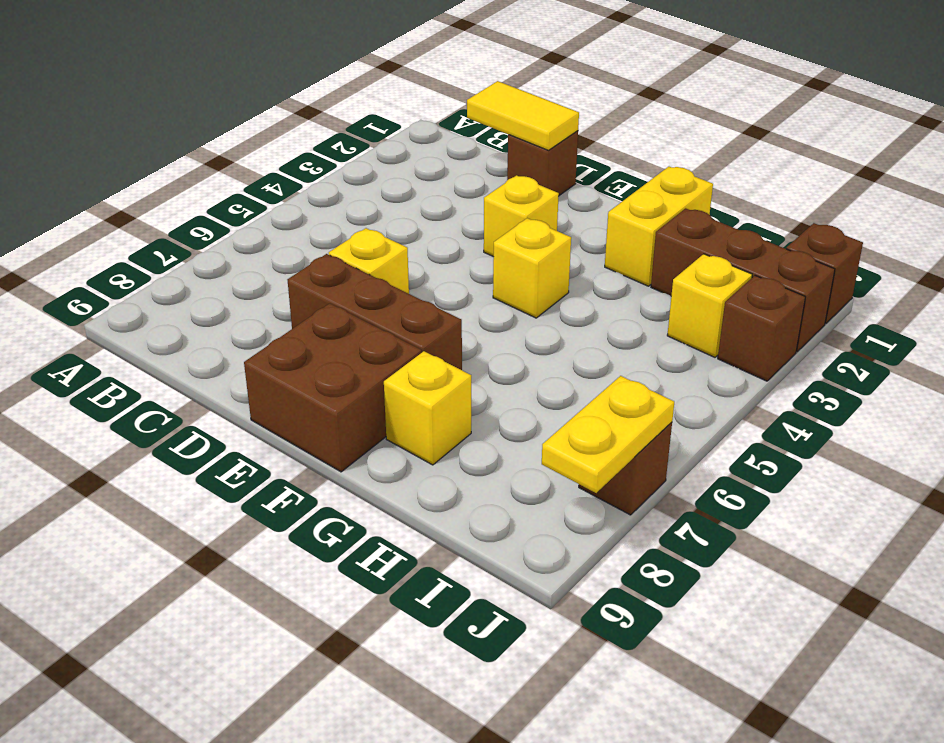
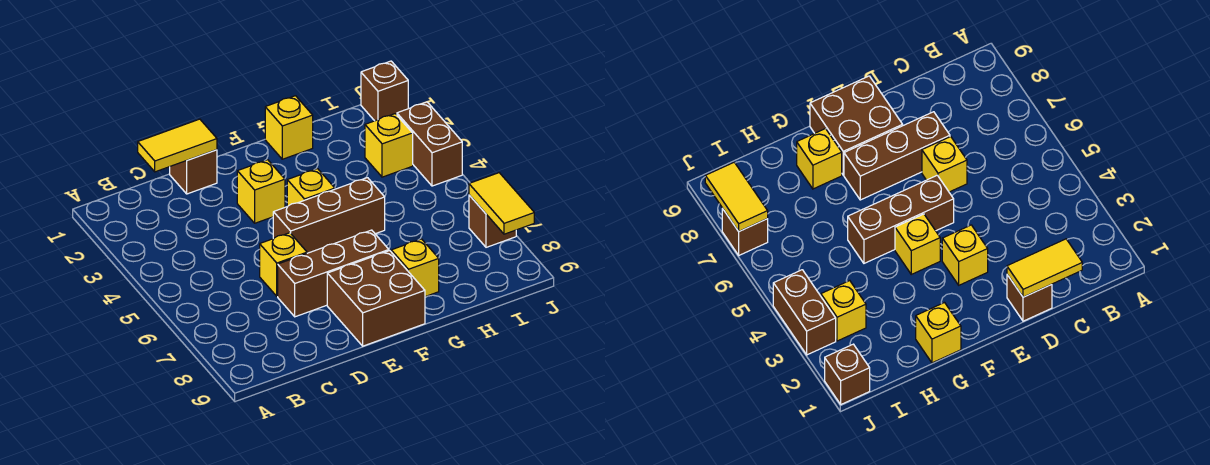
yellow brick G1:G2 level 1 -> yellow brick G1 level 1
brown brick H2:J2 level 1 -> brown brick E5:G5 level 1
brown brick J3 level 1 -> brown brick J3:J4 level 1
yellow plate J7:J8 level 2 -> yellow tile J7:J8 level 2

